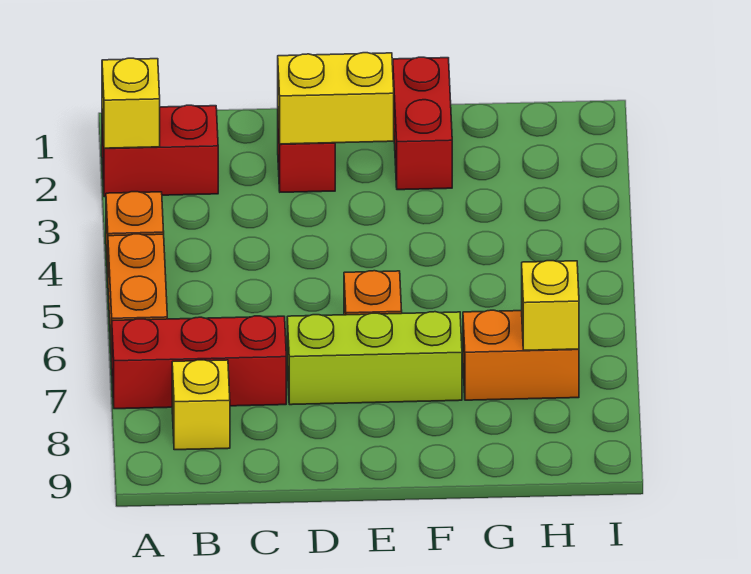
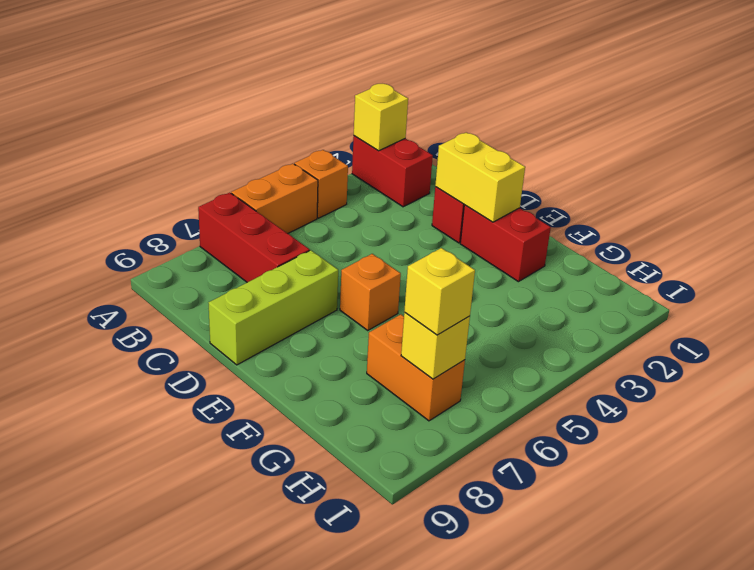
yellow brick B8 level 1 -> yellow brick H7 level 3
lime brick D7:F7 level 1 -> lime brick D7:D9 level 1
red brick F1:F2 level 1 -> red brick E2:F2 level 1

